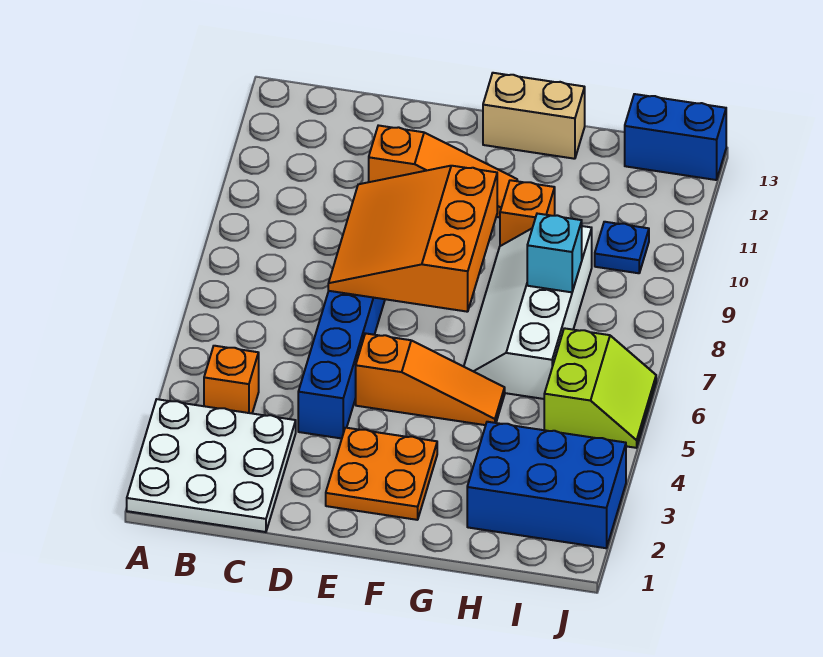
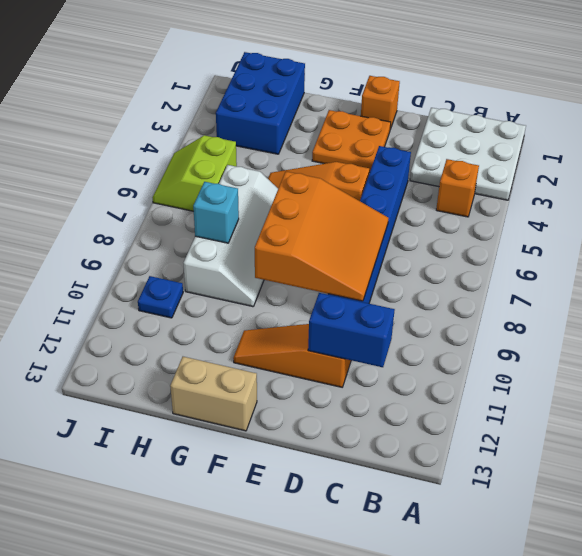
orange brick G10 level 1 -> orange brick E1 level 1
blue brick H2:J3 level 1 -> blue brick H1:I3 level 1
blue brick I13:J13 level 1 -> blue brick C11:D11 level 2

